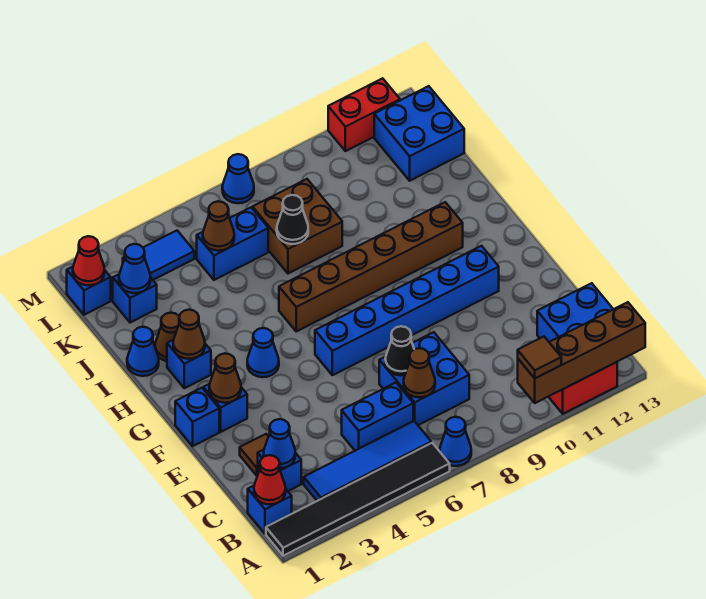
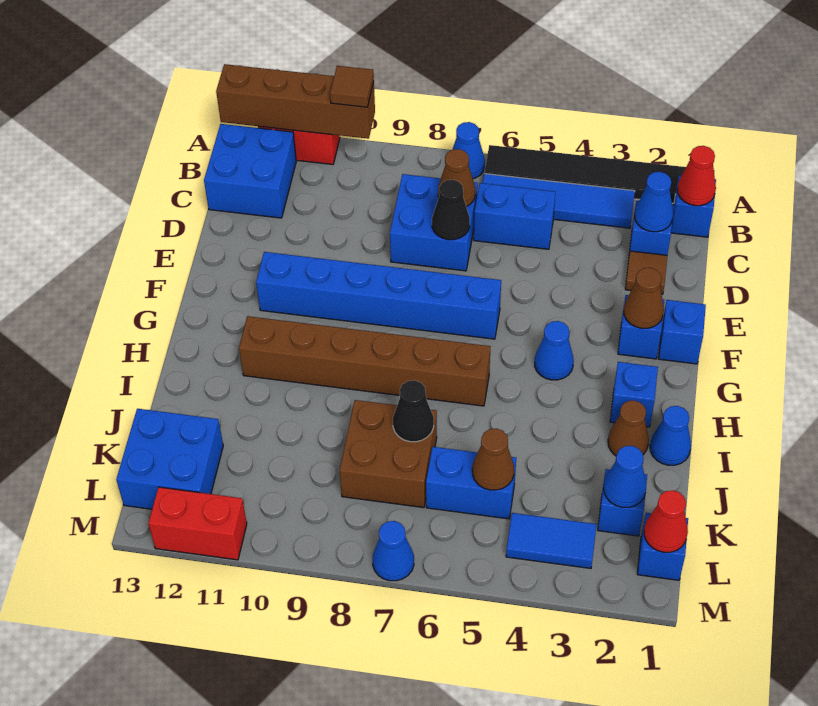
brown cone H2 level 2 -> none

